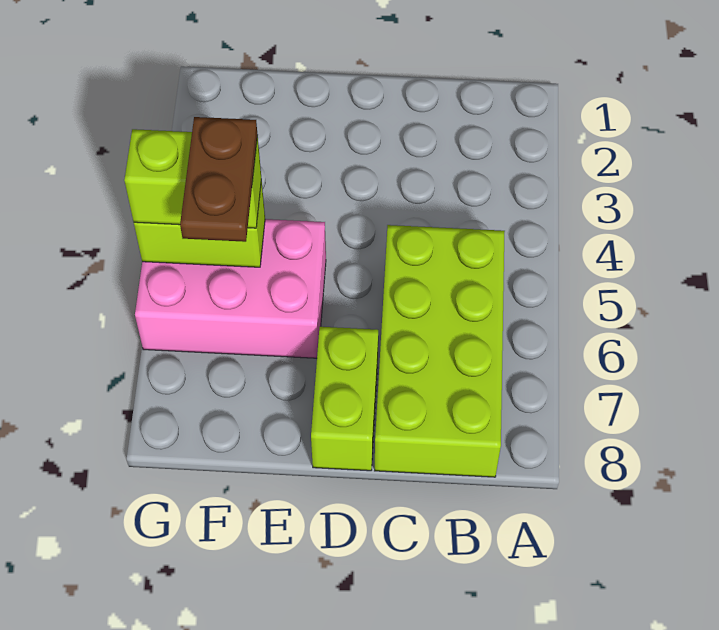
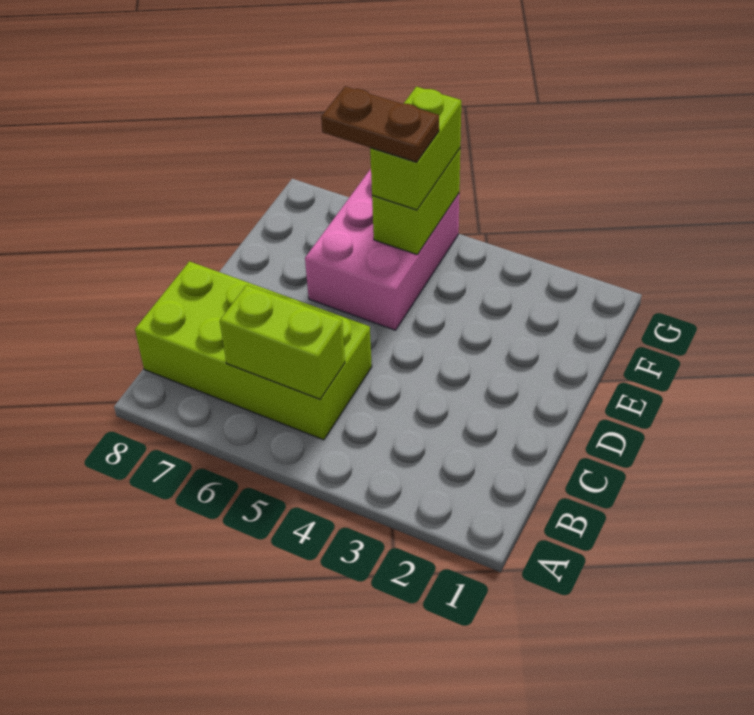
lime brick D7:D8 level 1 -> lime brick B5:B6 level 2

